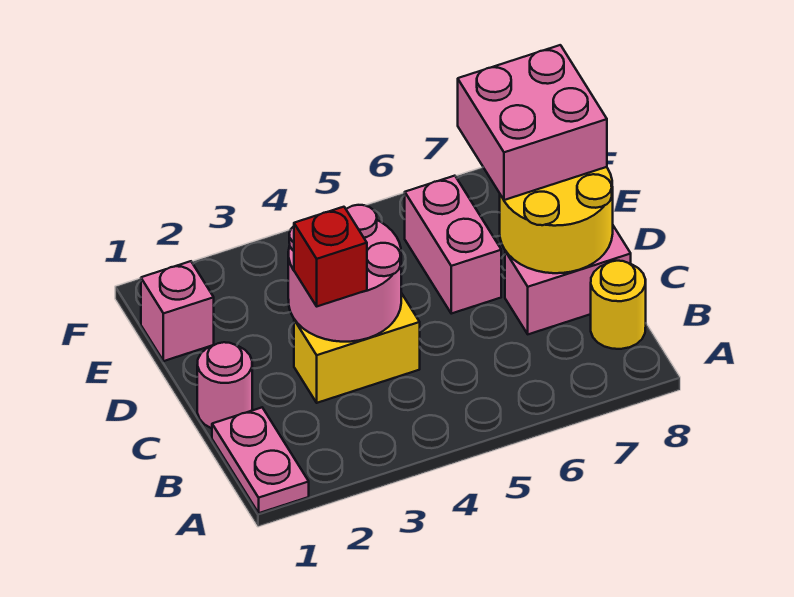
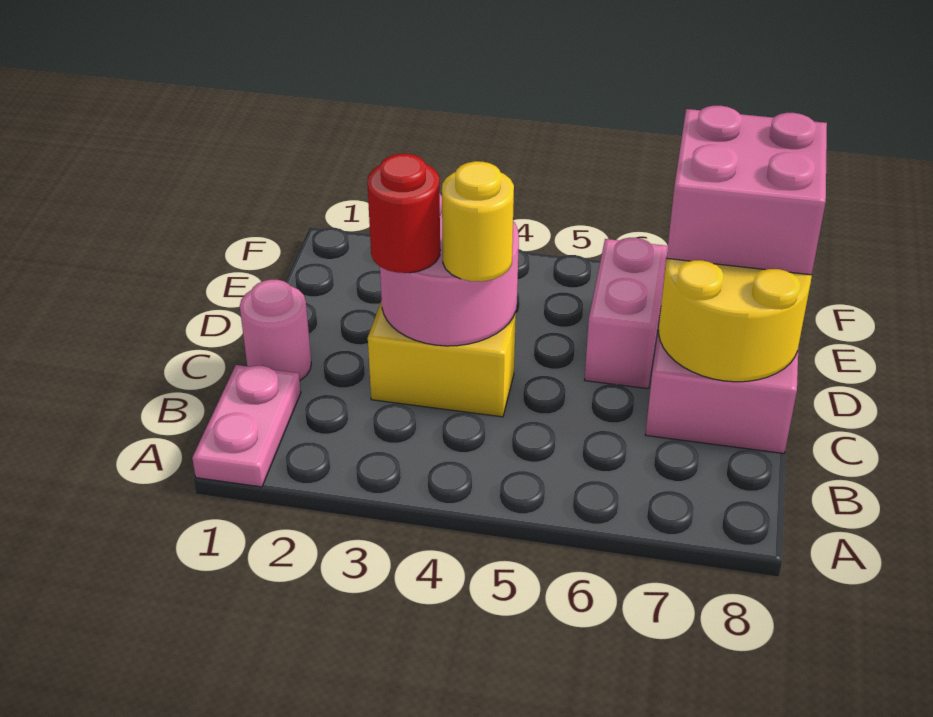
yellow round brick B8 level 1 -> yellow round brick C4 level 3
red brick C3 level 3 -> red round brick C3 level 3
pink brick E1 level 1 -> none

